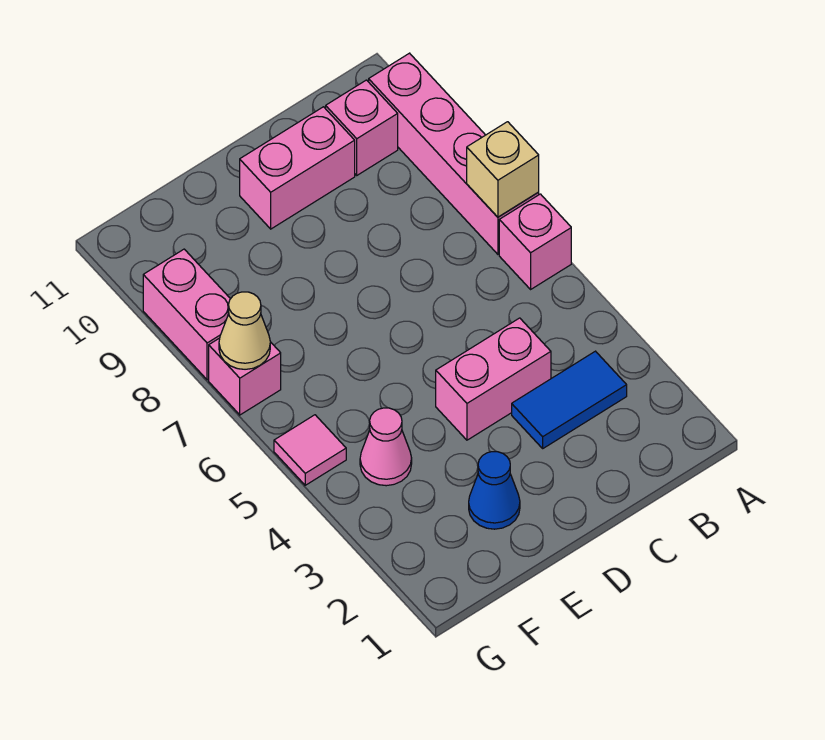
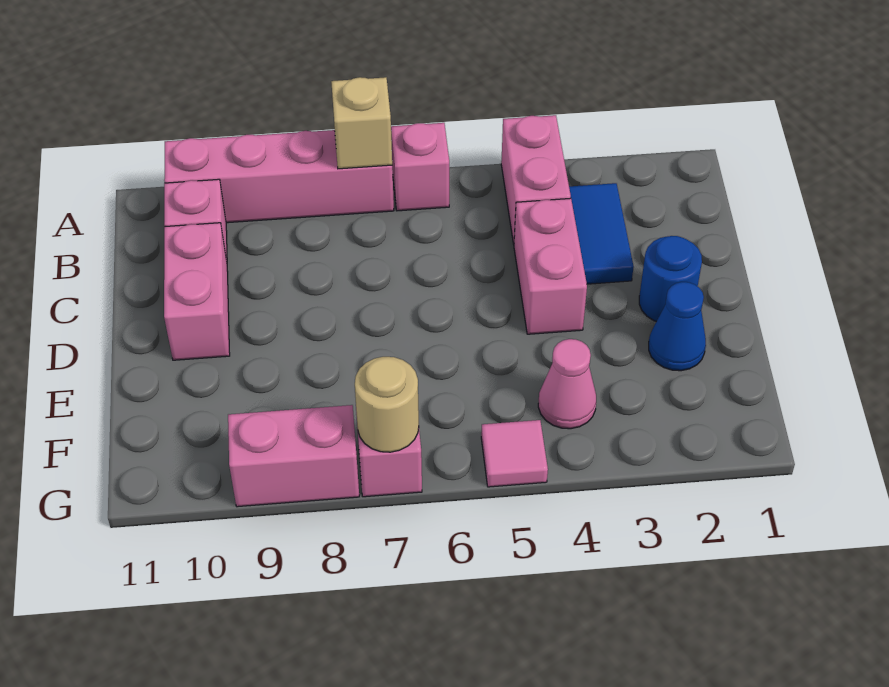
none -> pink brick A4:B4 level 1
none -> blue round brick D2 level 1
tan cone G7 level 2 -> tan round brick G7 level 2

